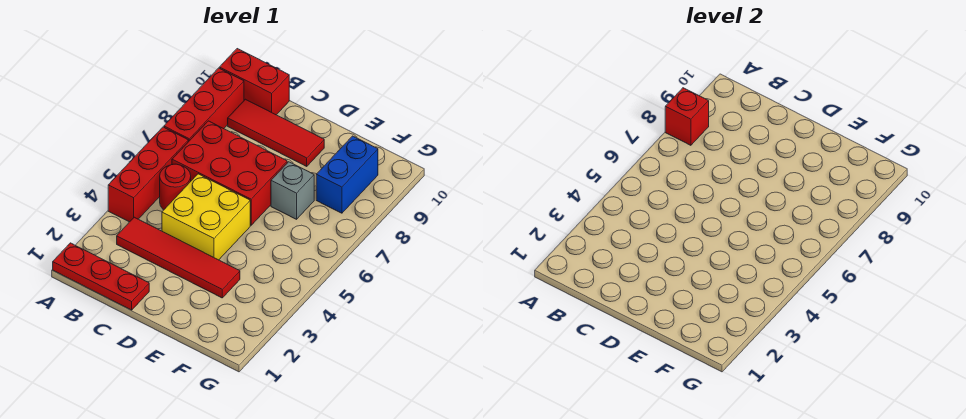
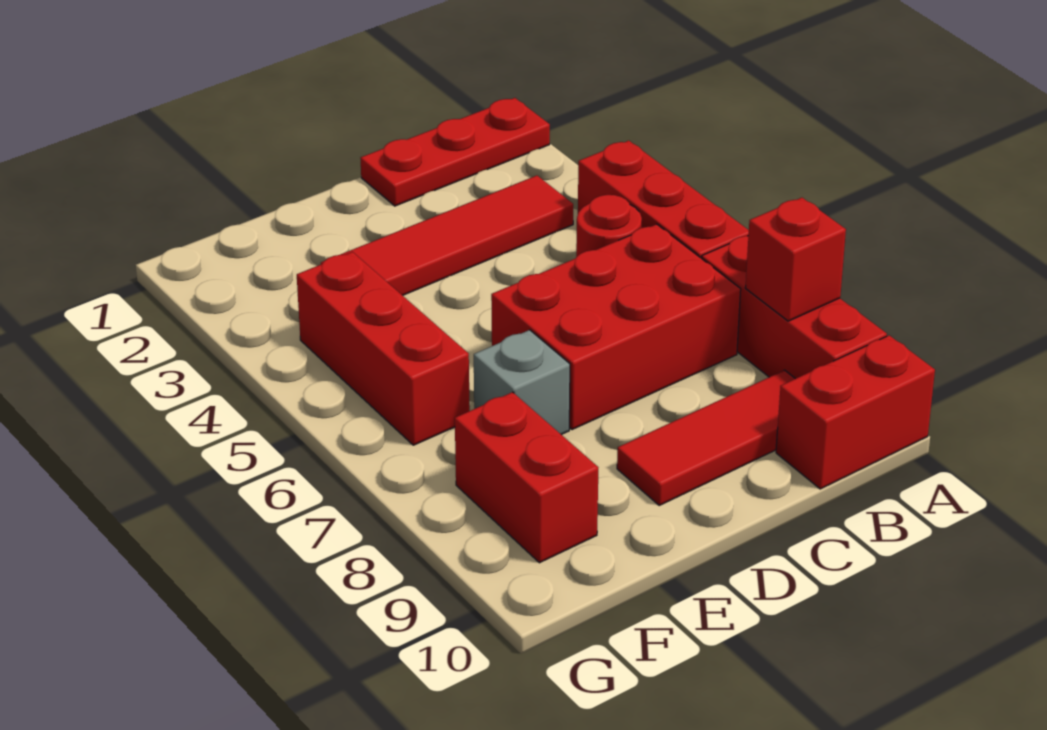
yellow brick C4:D5 level 1 -> none
none -> red brick F4:F6 level 1
blue brick F8:F9 level 1 -> red brick F8:F9 level 1

